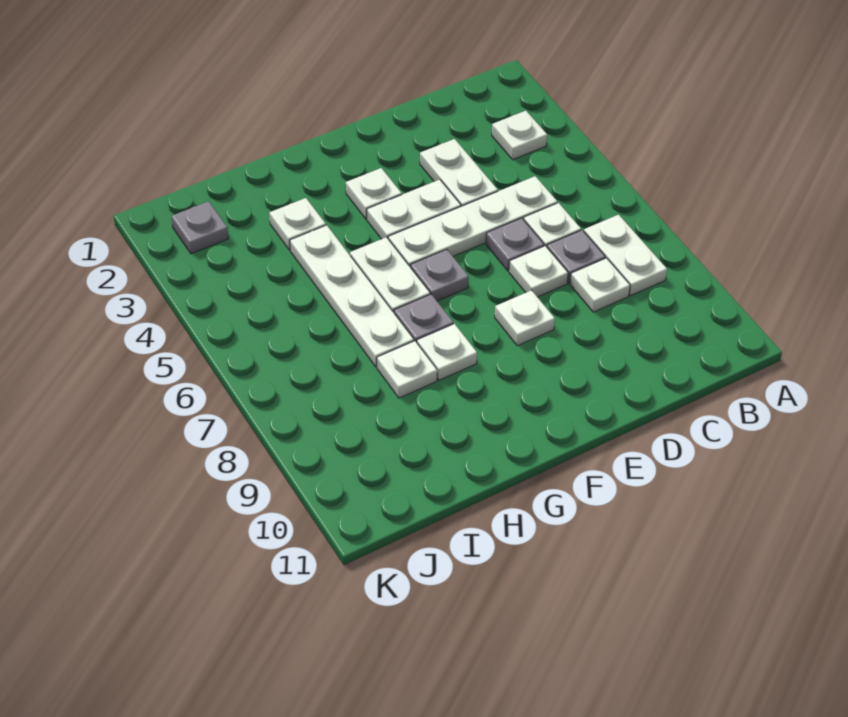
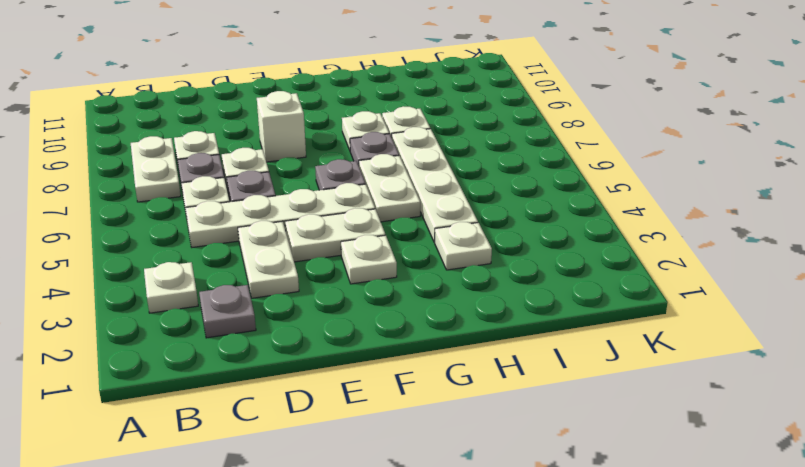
white plate E8 level 1 -> white brick E8 level 1
grey plate J2 level 1 -> grey plate C2 level 1

